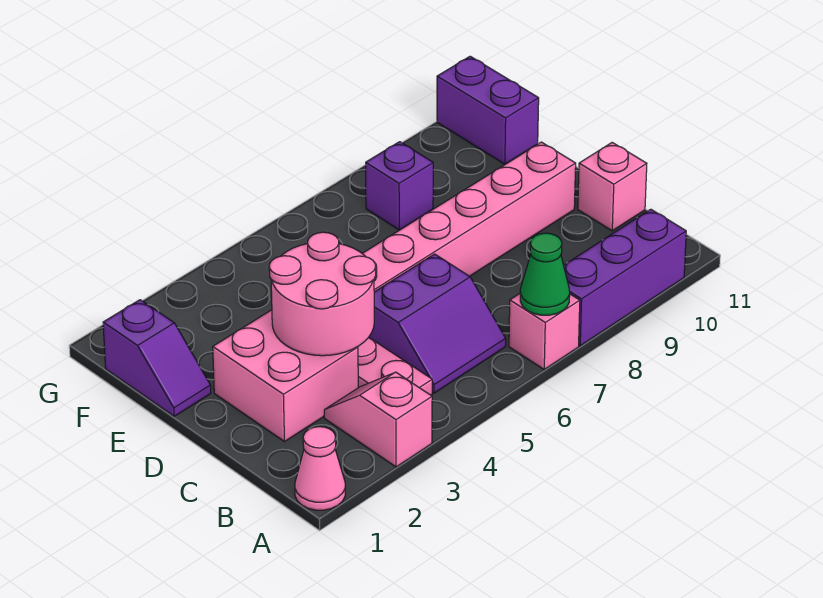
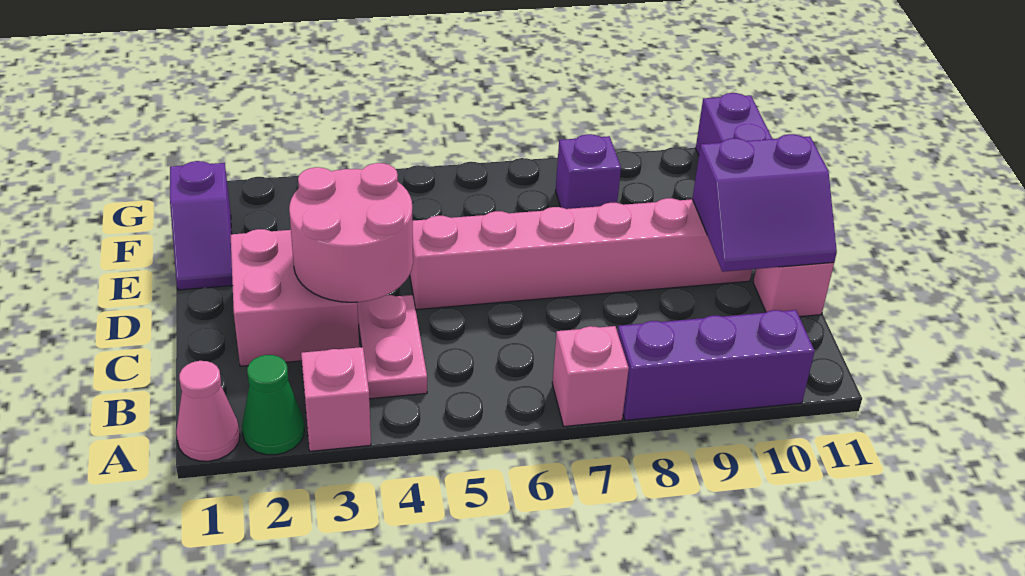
green cone A7 level 2 -> green cone A2 level 1
purple slope B5:C6 level 1 top C -> purple slope C10:D11 level 2 top D

